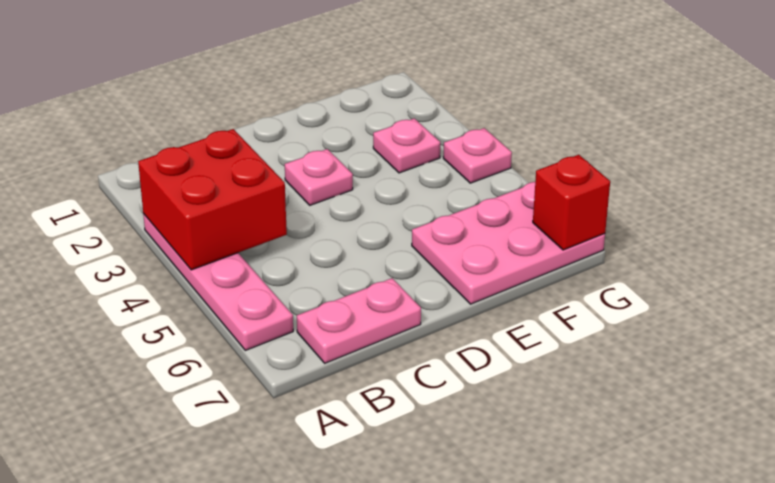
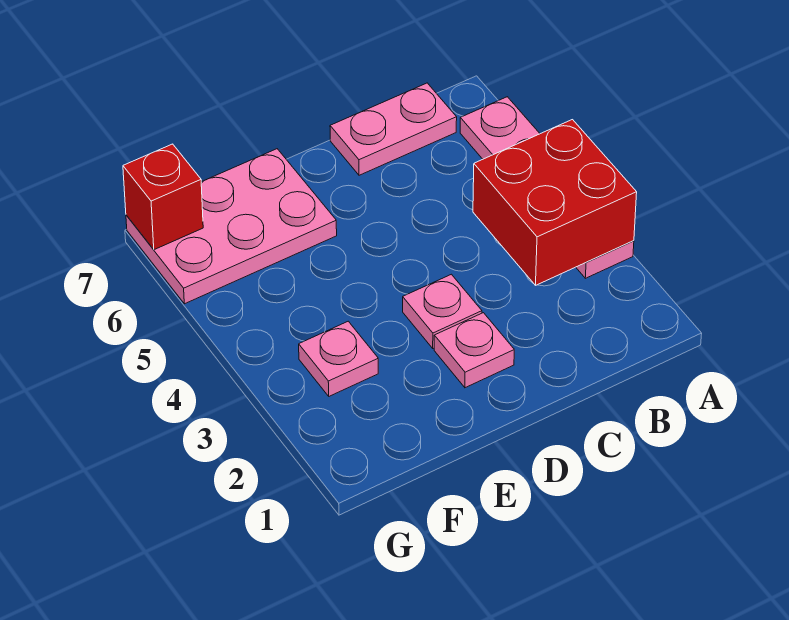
pink plate G4 level 1 -> pink plate D2 level 1

